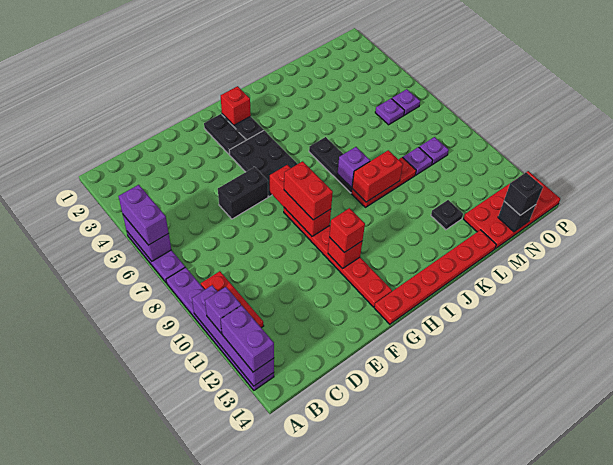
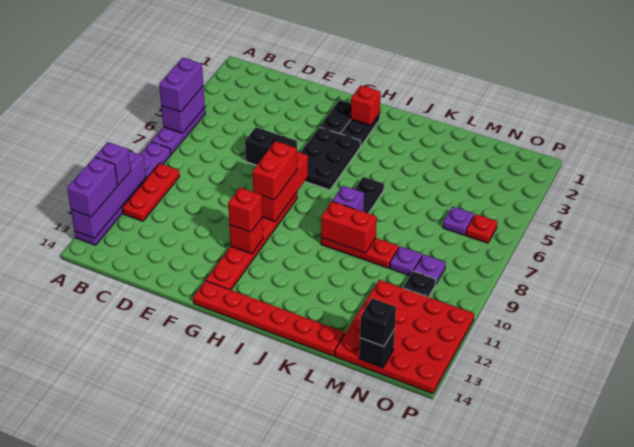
black plate L12 level 1 -> black plate N10 level 1
red plate M13:P14 level 1 -> red plate M11:P14 level 1
purple plate O6 level 1 -> red plate O6 level 1

